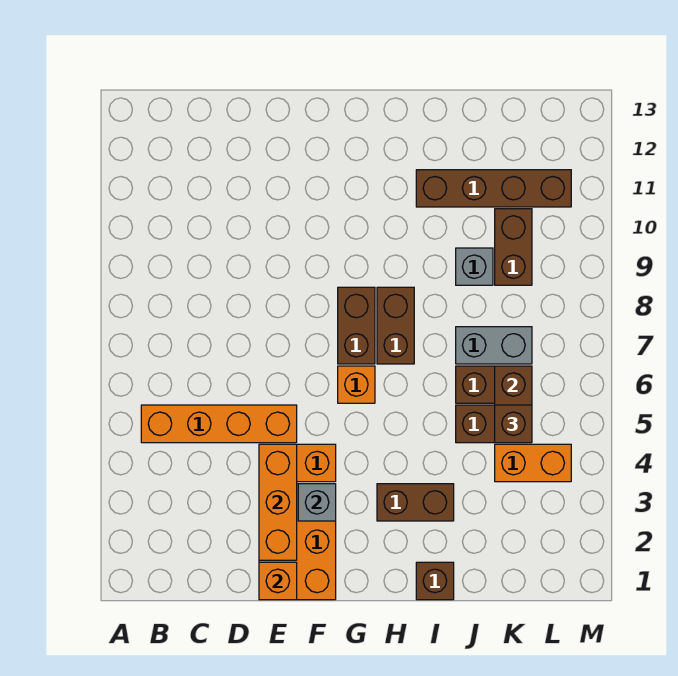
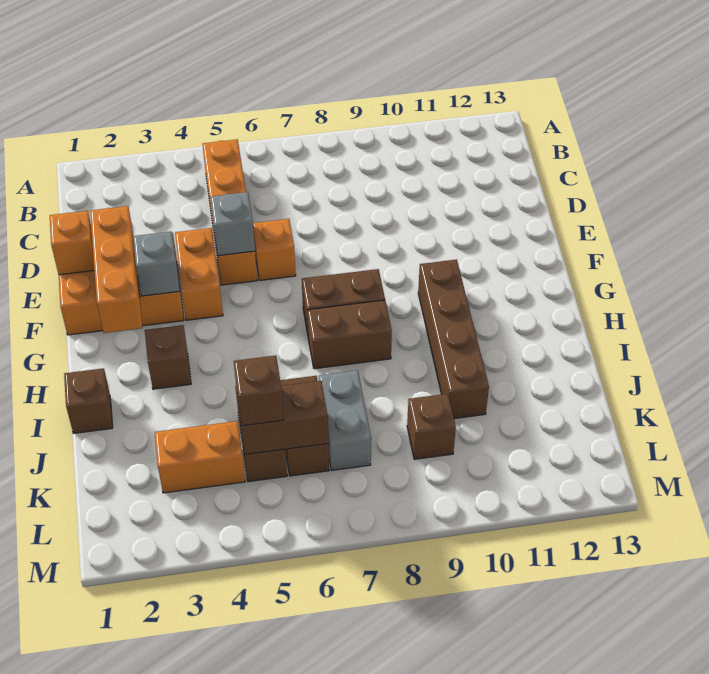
orange brick E2:E4 level 2 -> orange brick E2:G2 level 2
orange brick G6 level 1 -> orange brick E6 level 1
brown brick H3:I3 level 1 -> brown brick H3 level 1
brown brick I11:L11 level 1 -> brown brick G10:J10 level 1
grey brick J9 level 1 -> grey brick E5 level 2
orange brick K4:L4 level 1 -> orange brick K3:K4 level 1
brown brick K9:K10 level 1 -> brown brick K9 level 1

